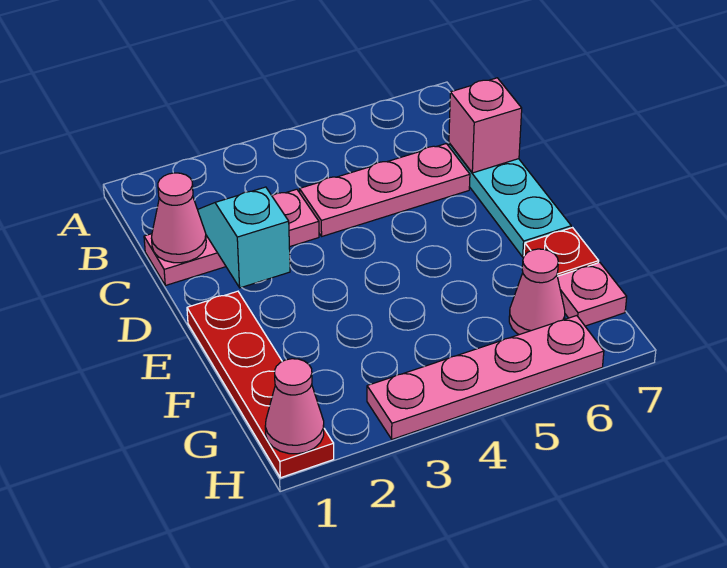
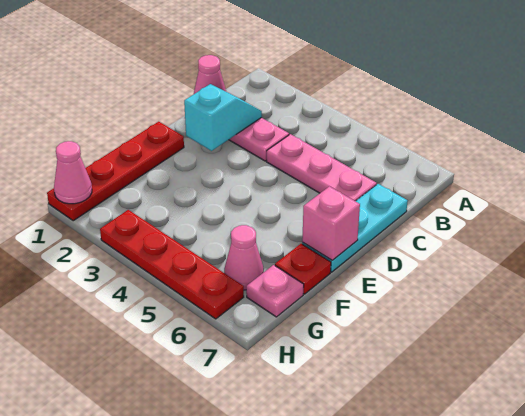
pink brick C7 level 2 -> pink brick E7 level 2
pink plate H3:H6 level 1 -> red plate H3:H6 level 1

